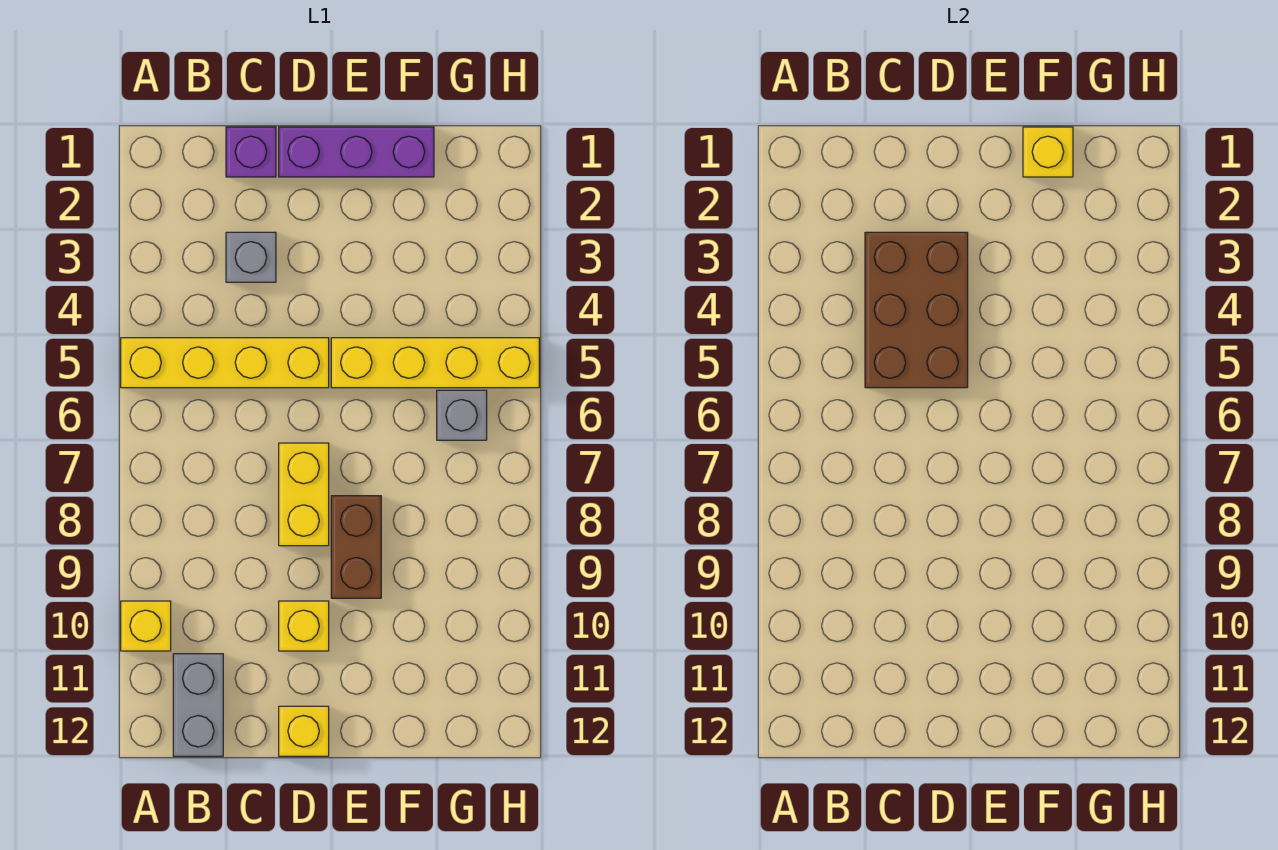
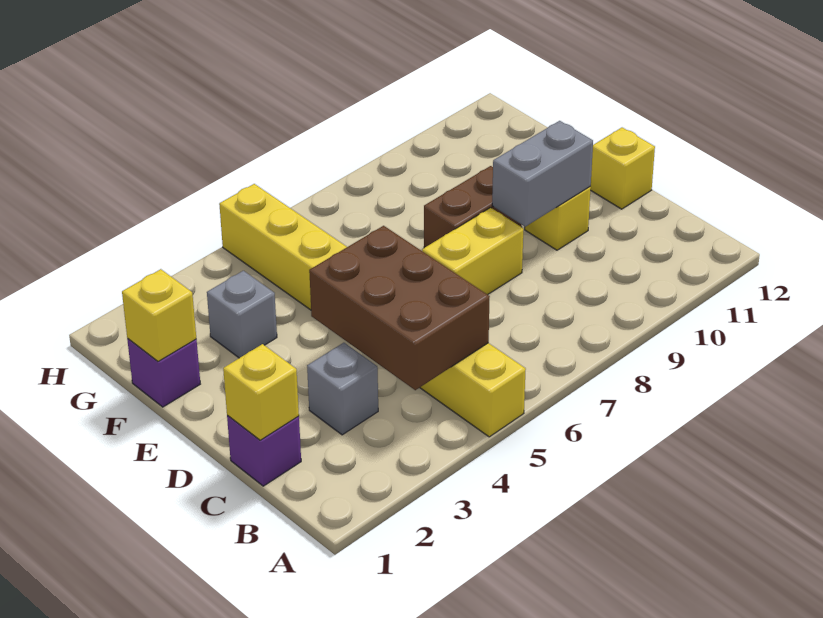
yellow brick A10 level 1 -> yellow brick C1 level 2
grey brick B11:B12 level 1 -> grey brick D9:D10 level 2
brown brick C3:D5 level 2 -> brown brick B4:D5 level 2
purple brick D1:F1 level 1 -> purple brick F1 level 1
grey brick G6 level 1 -> grey brick F3 level 1

